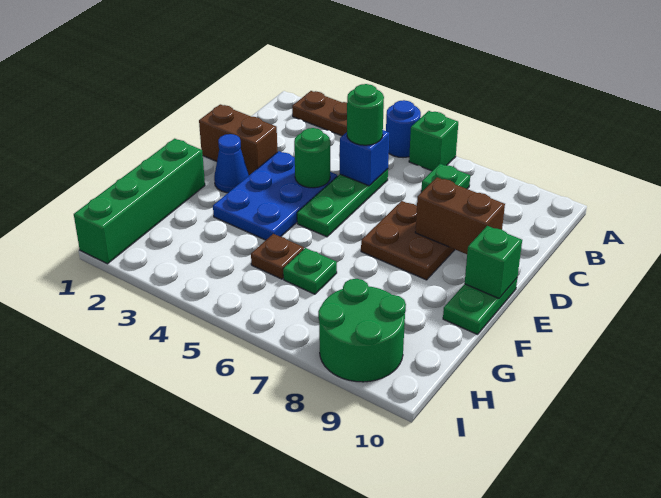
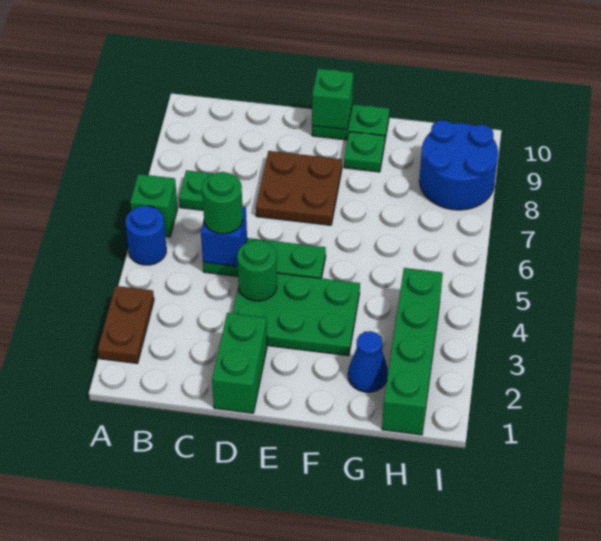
brown brick D1:D2 level 1 -> green brick D1:D2 level 1
blue plate D3:F4 level 1 -> green plate D3:F4 level 1
brown brick D8:D9 level 2 -> none
blue cone E2 level 1 -> blue cone G2 level 1
green brick F1:I1 level 1 -> green brick H1:H4 level 1
brown plate G5 level 1 -> none
green plate G6 level 1 -> green plate F9 level 1
green round brick H8:I9 level 1 -> blue round brick H8:I9 level 1

